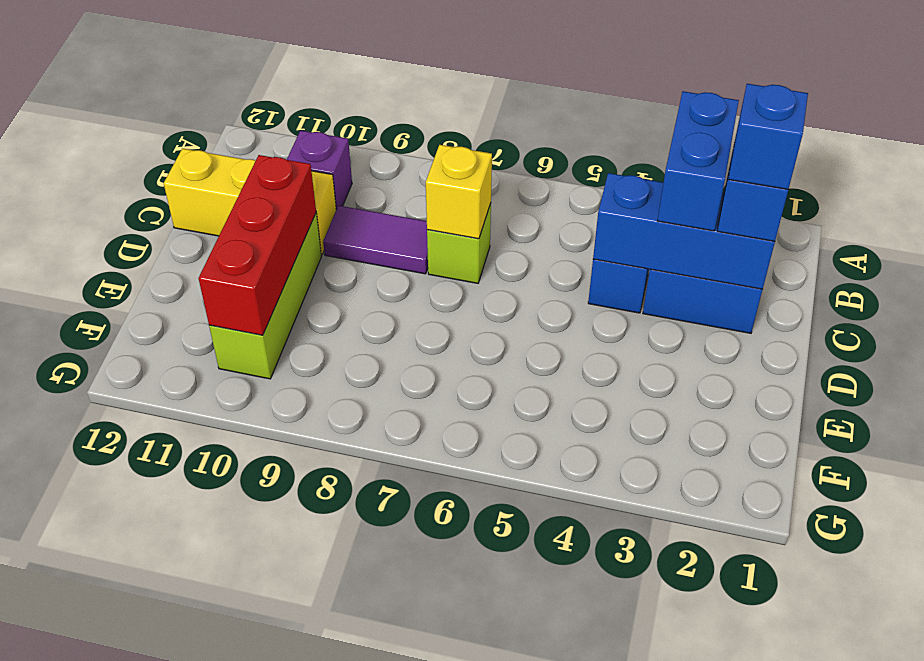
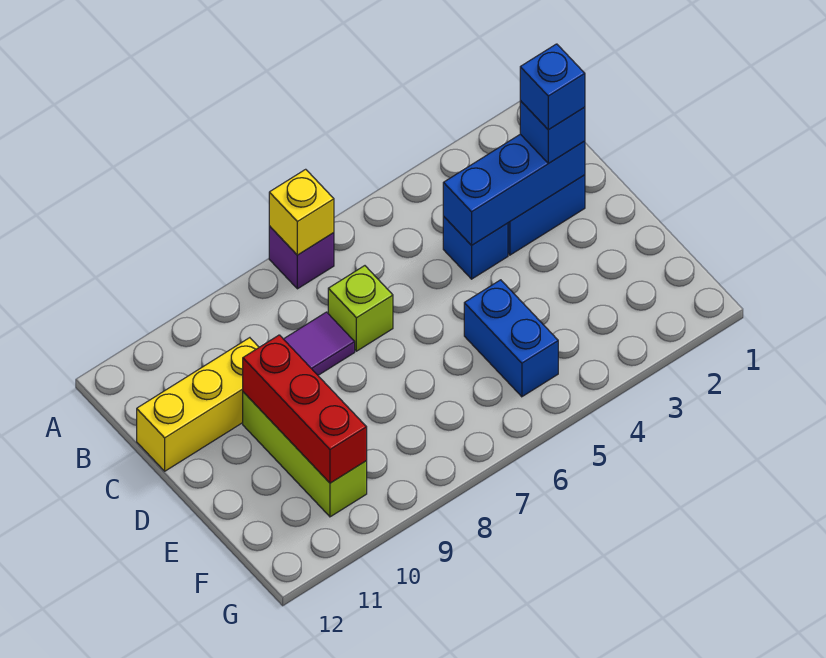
blue brick B3:C3 level 3 -> blue brick E5:F5 level 1
purple brick B10 level 1 -> purple brick A7 level 1
yellow brick C7 level 2 -> yellow brick A7 level 2

